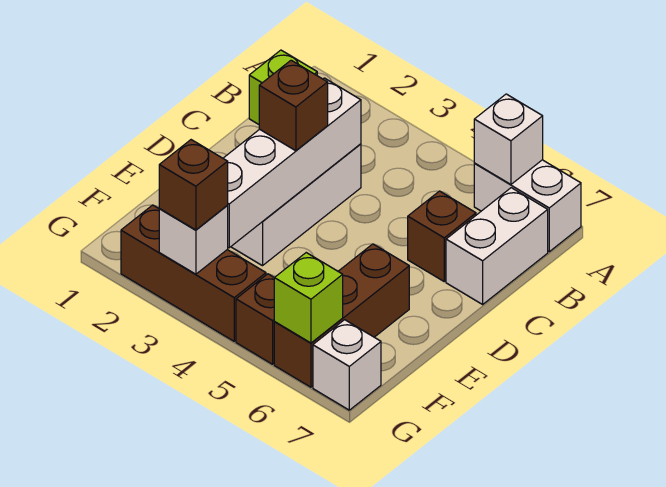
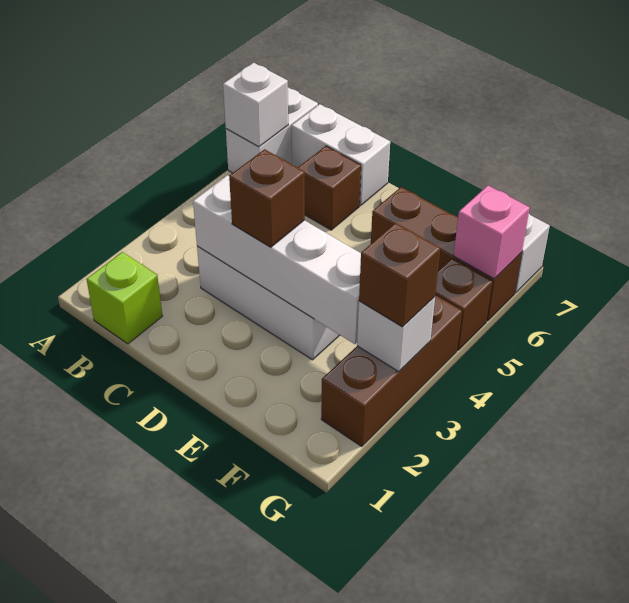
lime brick G6 level 2 -> pink brick G6 level 2

